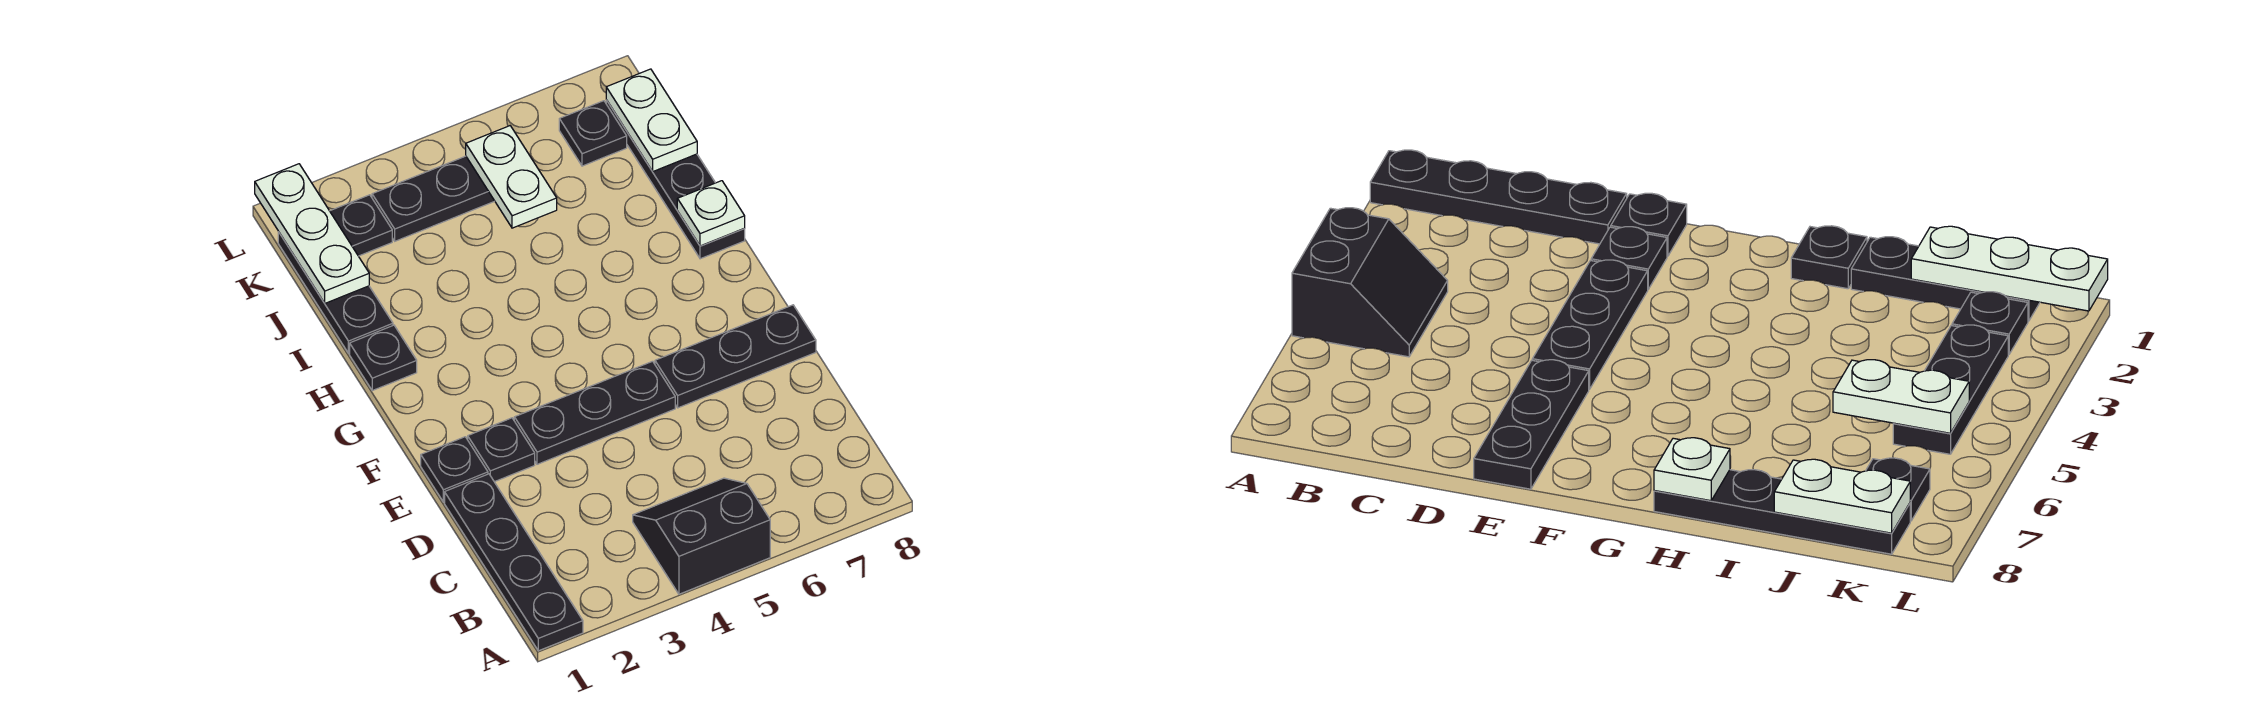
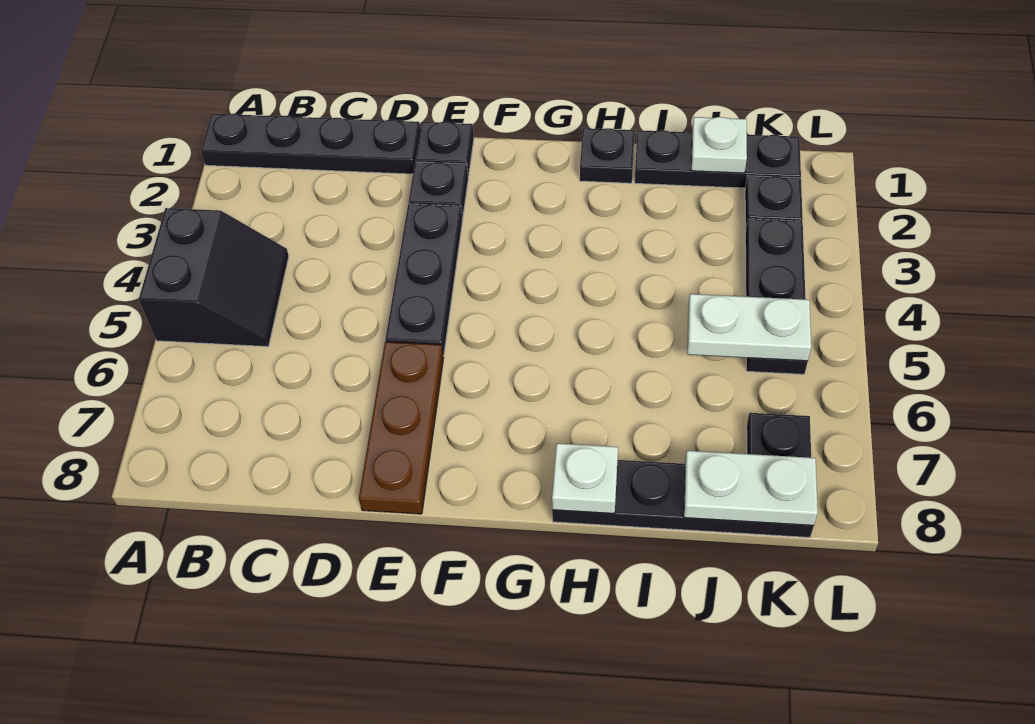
black plate E6:E8 level 1 -> brown plate E6:E8 level 1
white plate J1:L1 level 2 -> white plate J1 level 2

